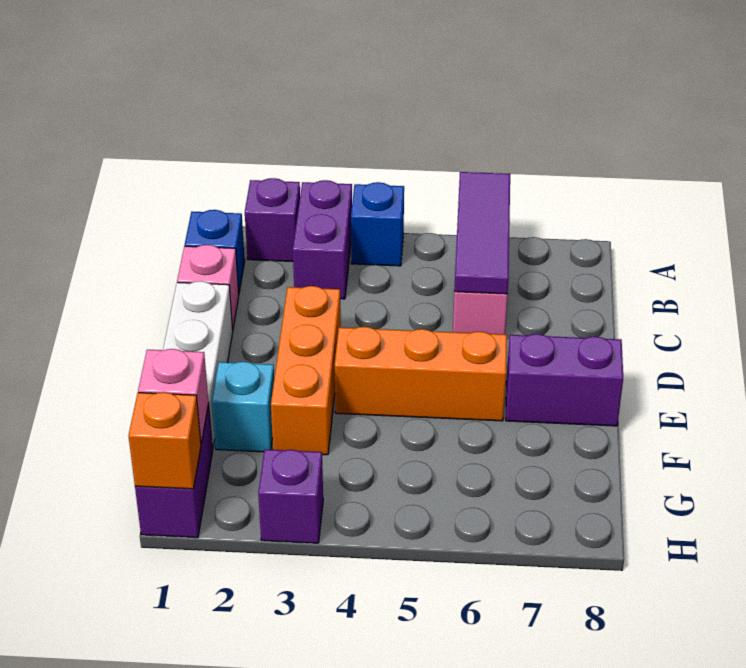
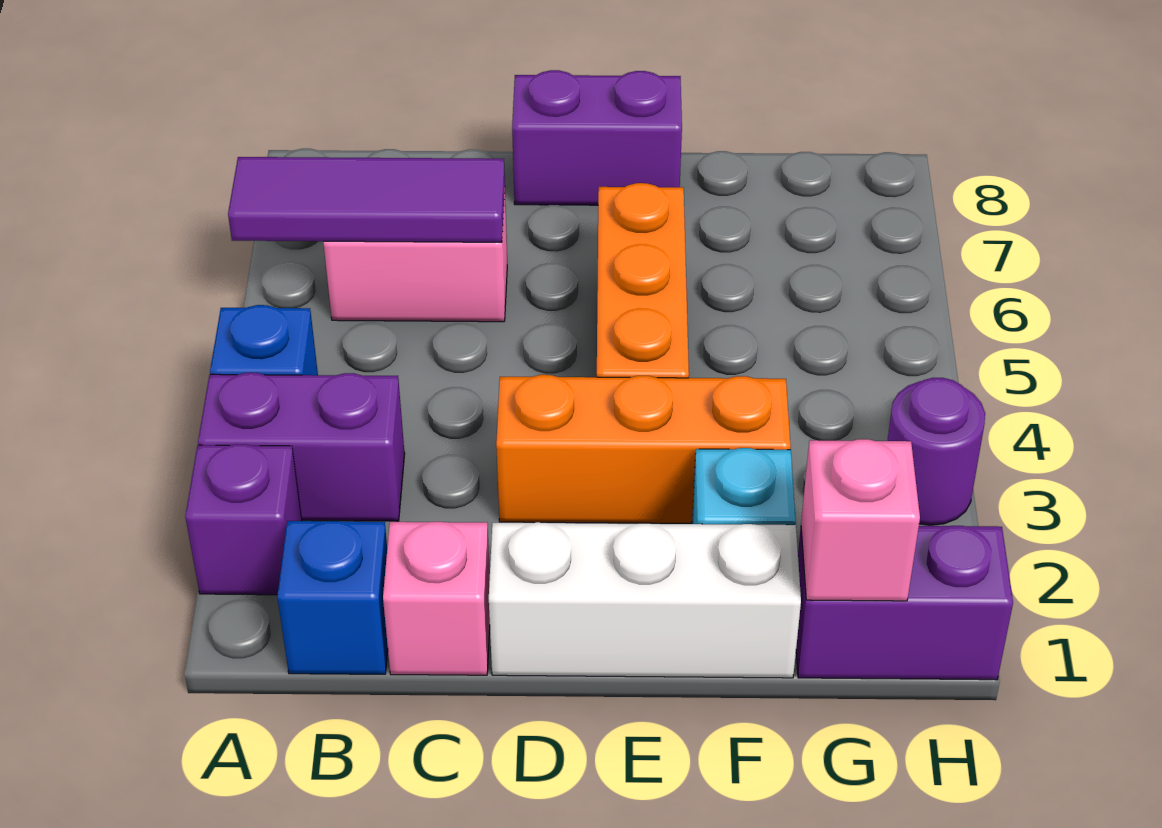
purple brick E7:E8 level 1 -> purple brick D8:E8 level 1
orange brick H1 level 2 -> none
purple brick H3 level 1 -> purple round brick H3 level 1

